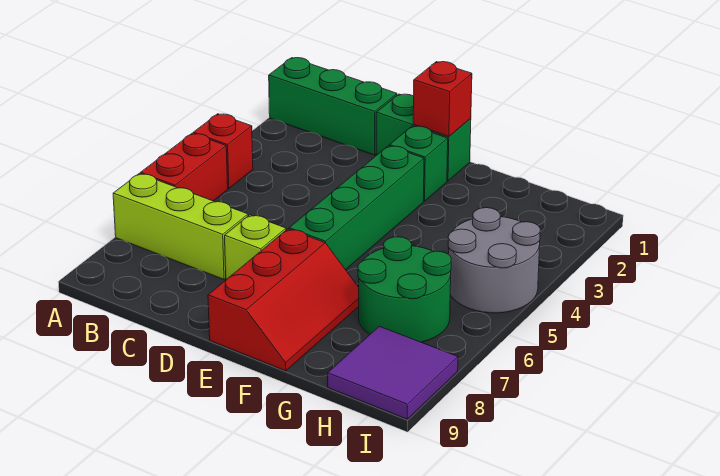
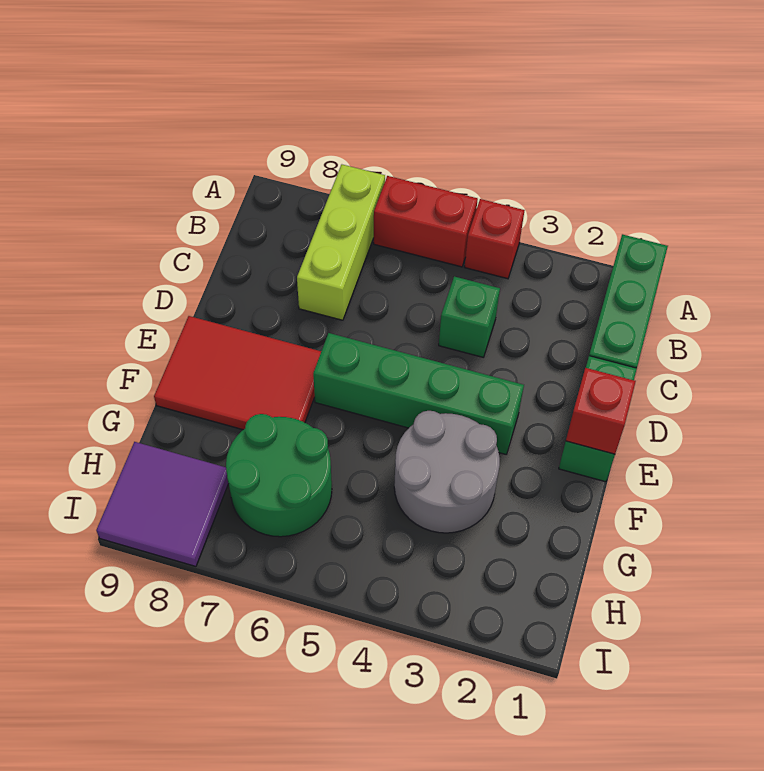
lime brick D7 level 1 -> none
green brick E2 level 1 -> green brick C4 level 1
red slope E7:F9 level 1 top E -> red tile E7:F9 level 1
grey round brick H4:I5 level 1 -> grey round brick F3:G4 level 1

